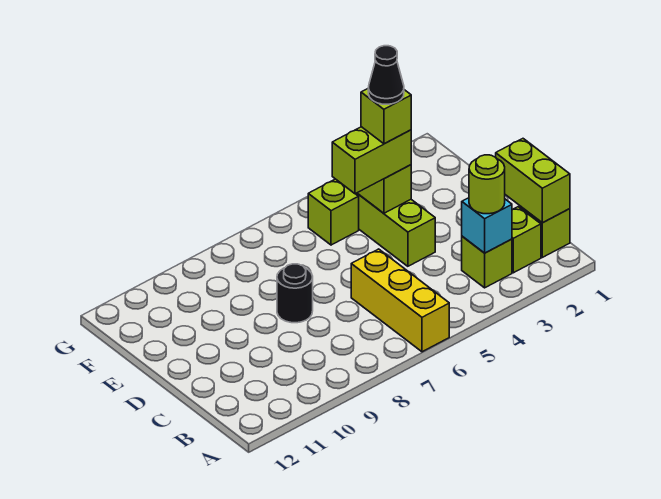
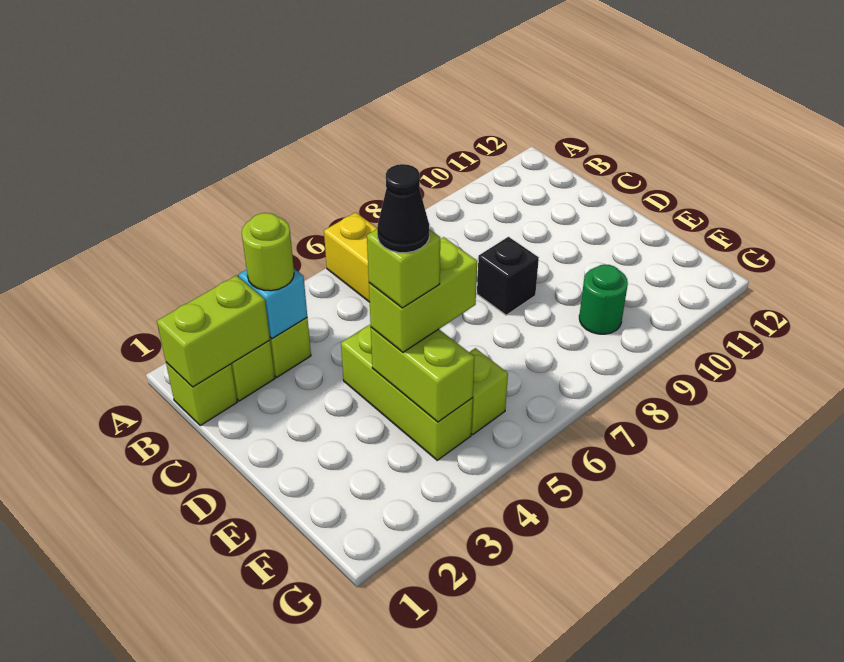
lime brick B1:C1 level 2 -> lime brick B1:B2 level 2
black round brick D8 level 1 -> black brick D8 level 1
none -> green round brick F9 level 1

